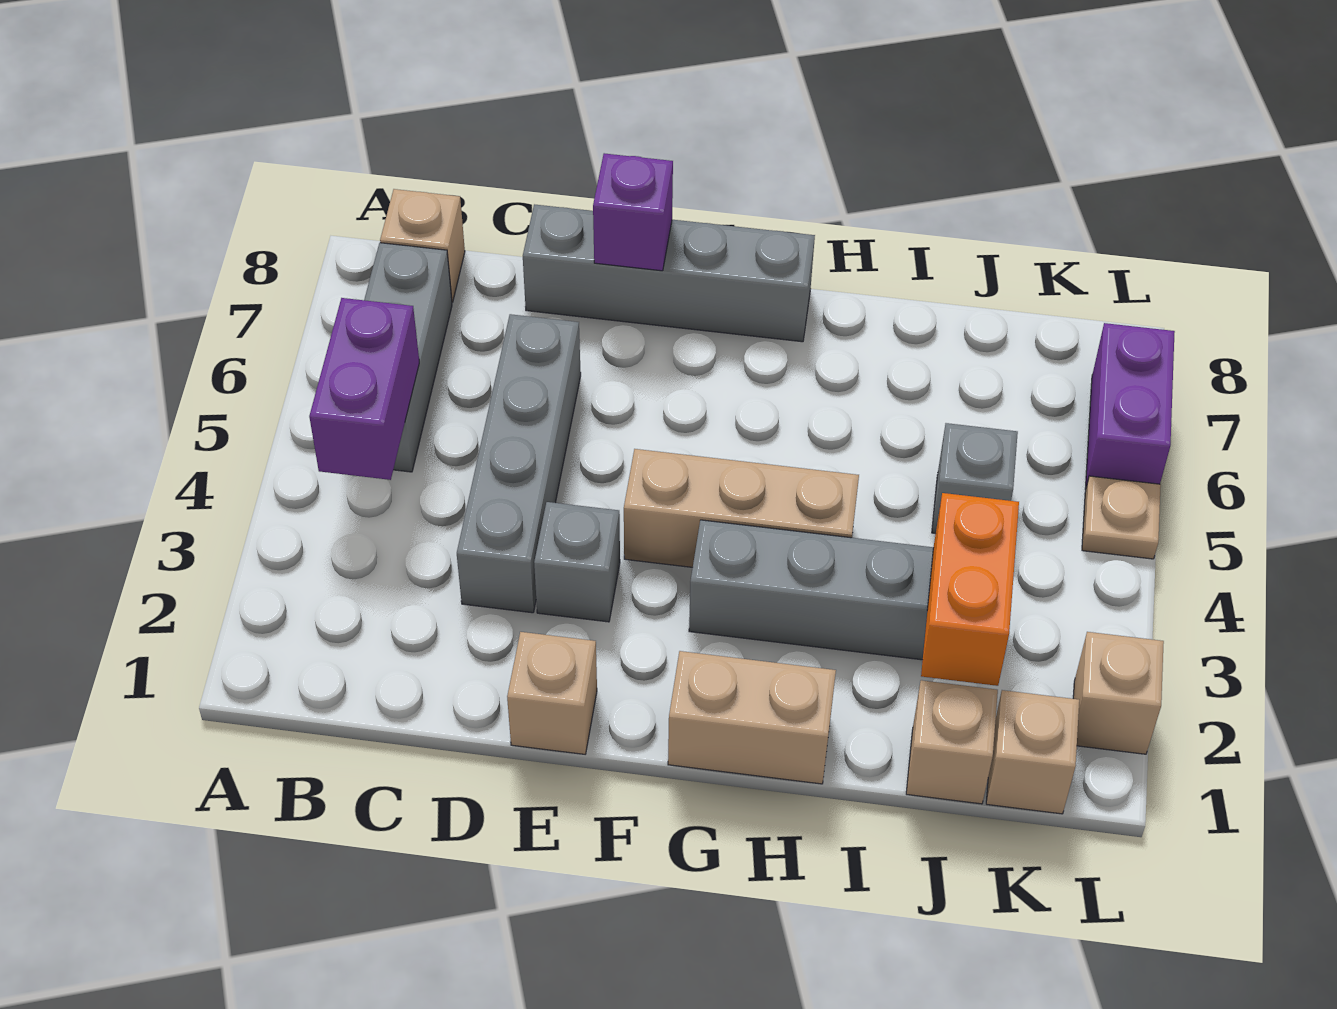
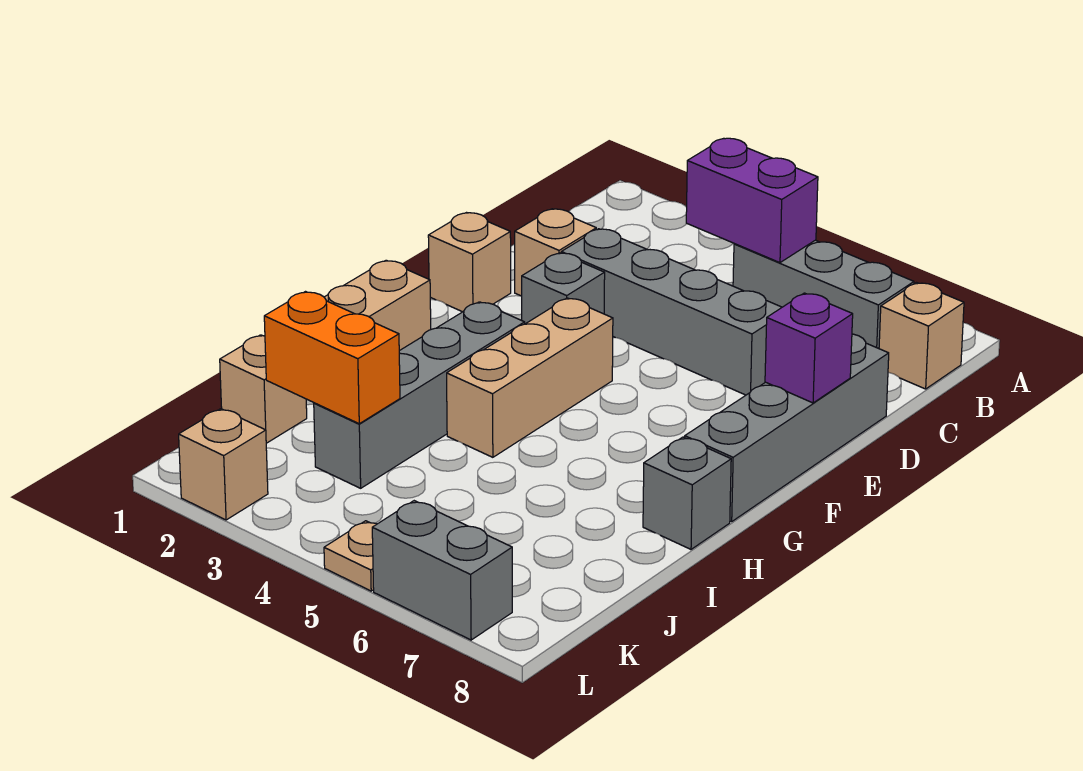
grey brick J5 level 1 -> grey brick H8 level 1
tan brick K1 level 1 -> tan brick D2 level 1
purple brick L6:L7 level 1 -> grey brick L6:L7 level 1

